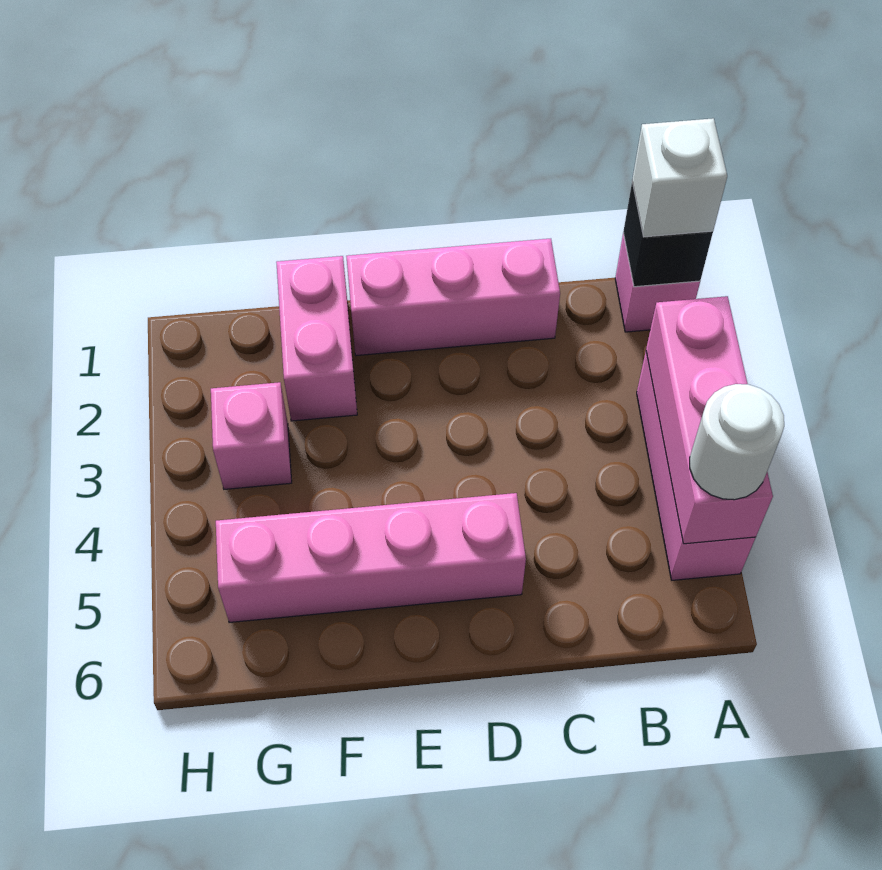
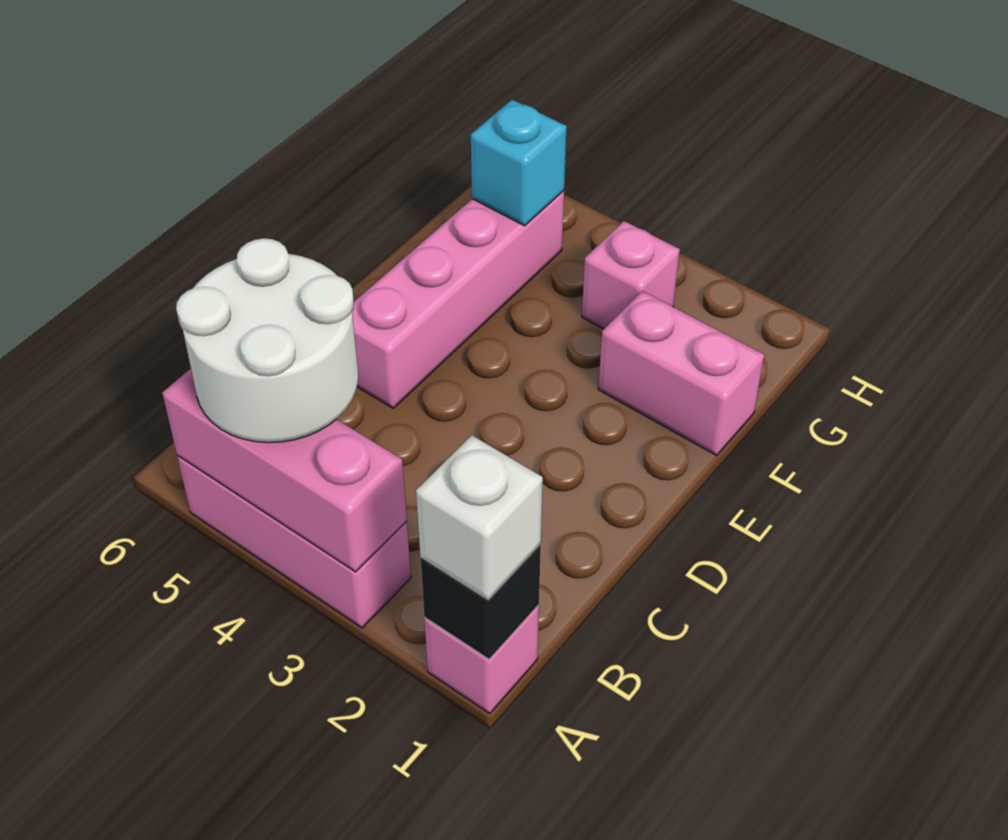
white round brick A5 level 3 -> white round brick A4:B5 level 3
pink brick C1:E1 level 1 -> none
none -> cyan brick G5 level 2

